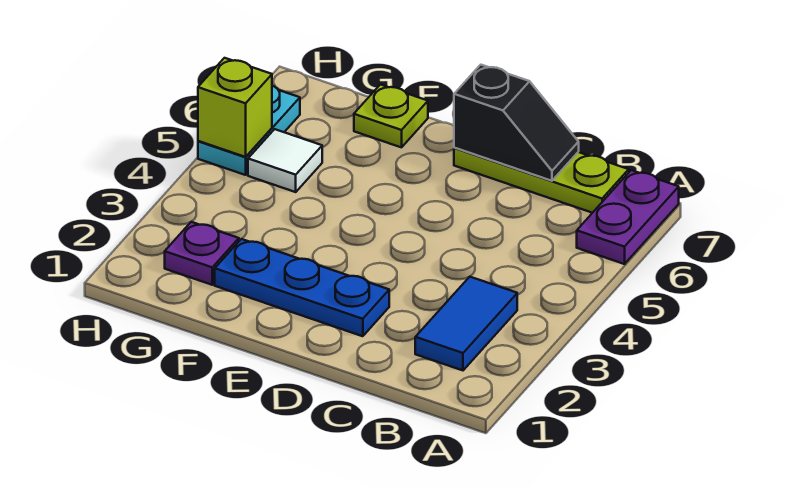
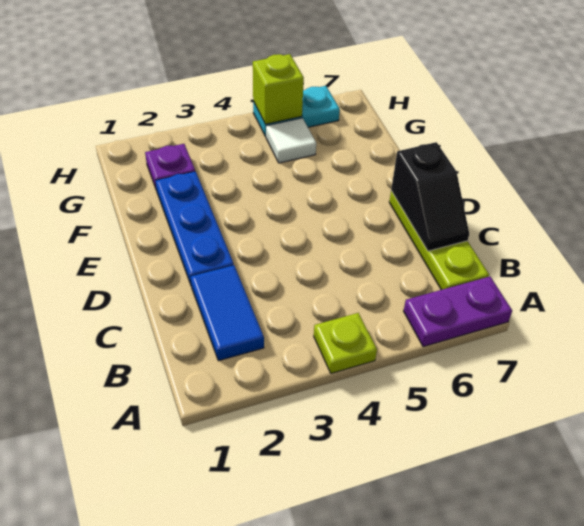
blue tile B2:B3 level 1 -> blue tile B2:C2 level 1
lime plate F7 level 1 -> lime plate A4 level 1

